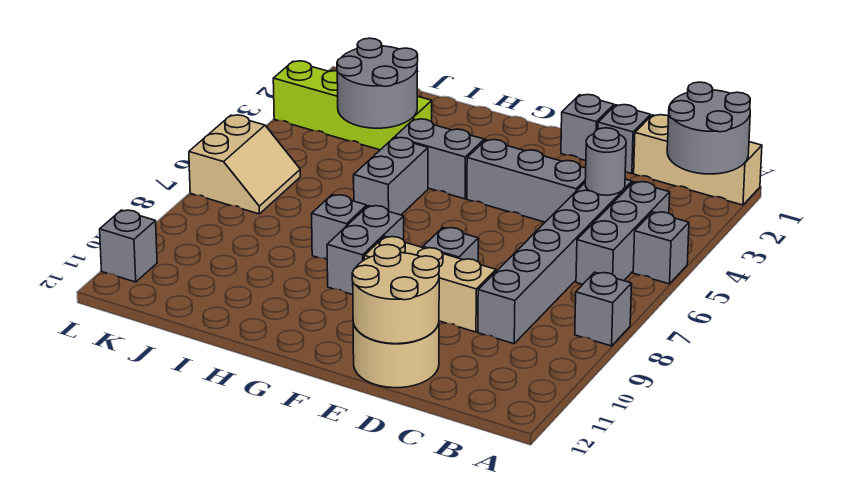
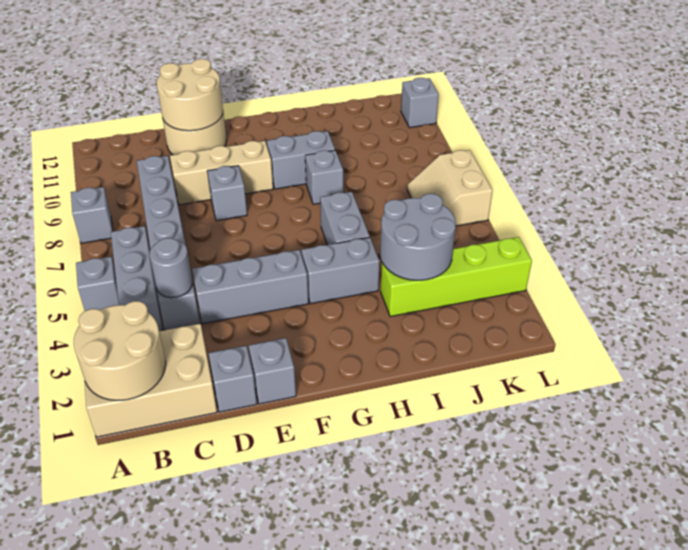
tan brick A1:C1 level 1 -> tan brick A1:C2 level 1
grey round brick A1:B2 level 2 -> tan round brick A1:B2 level 2
grey brick G8:G9 level 1 -> grey brick G9:H9 level 1

